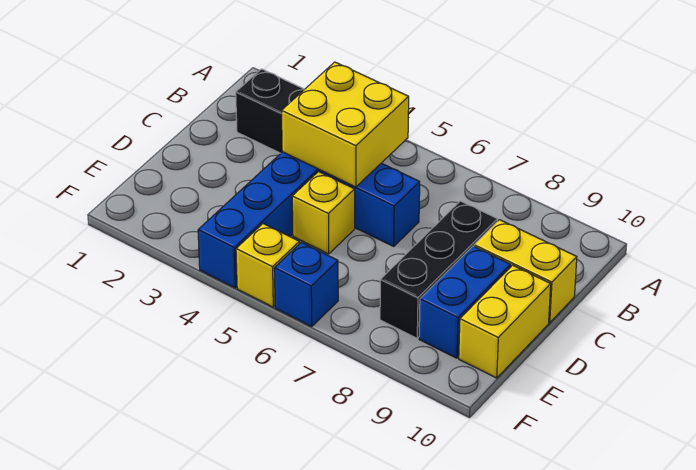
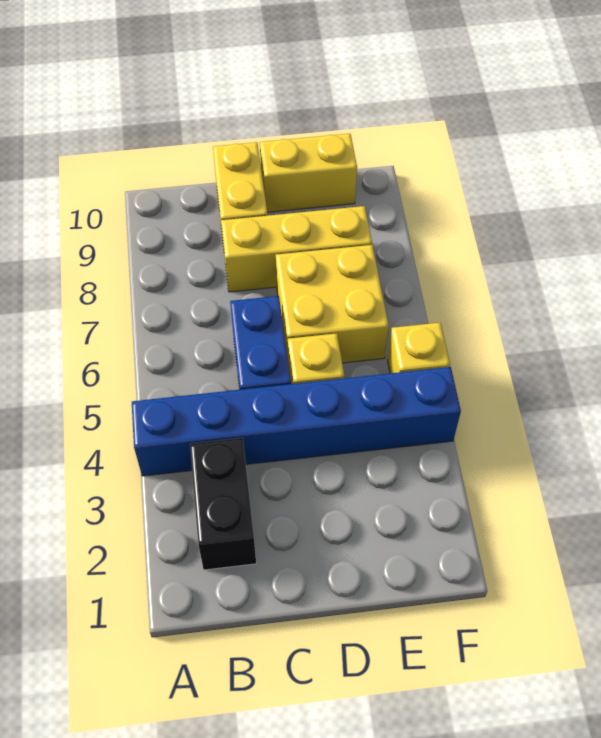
yellow brick B4:C5 level 2 -> yellow brick D6:E7 level 1
black brick C8:E8 level 1 -> yellow brick C8:E8 level 1
blue brick D9:E9 level 1 -> none
blue brick F6 level 1 -> none

